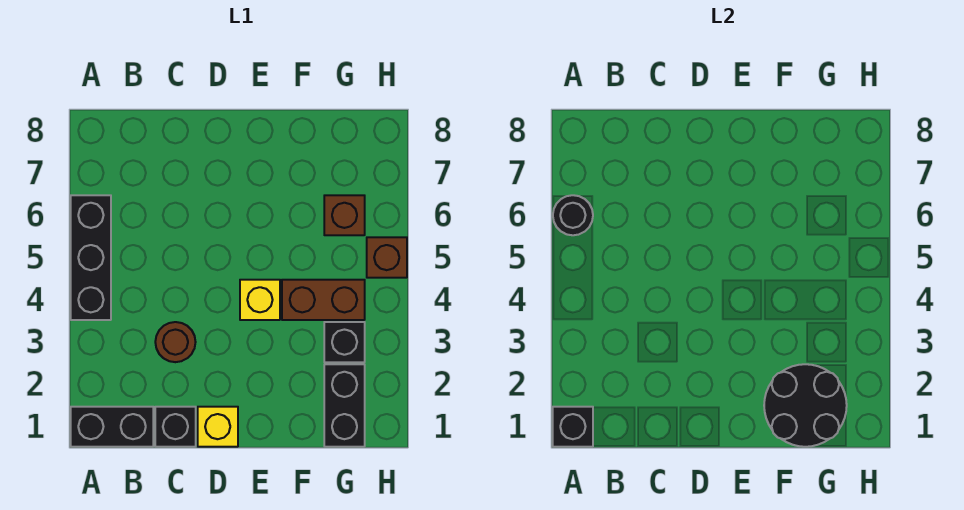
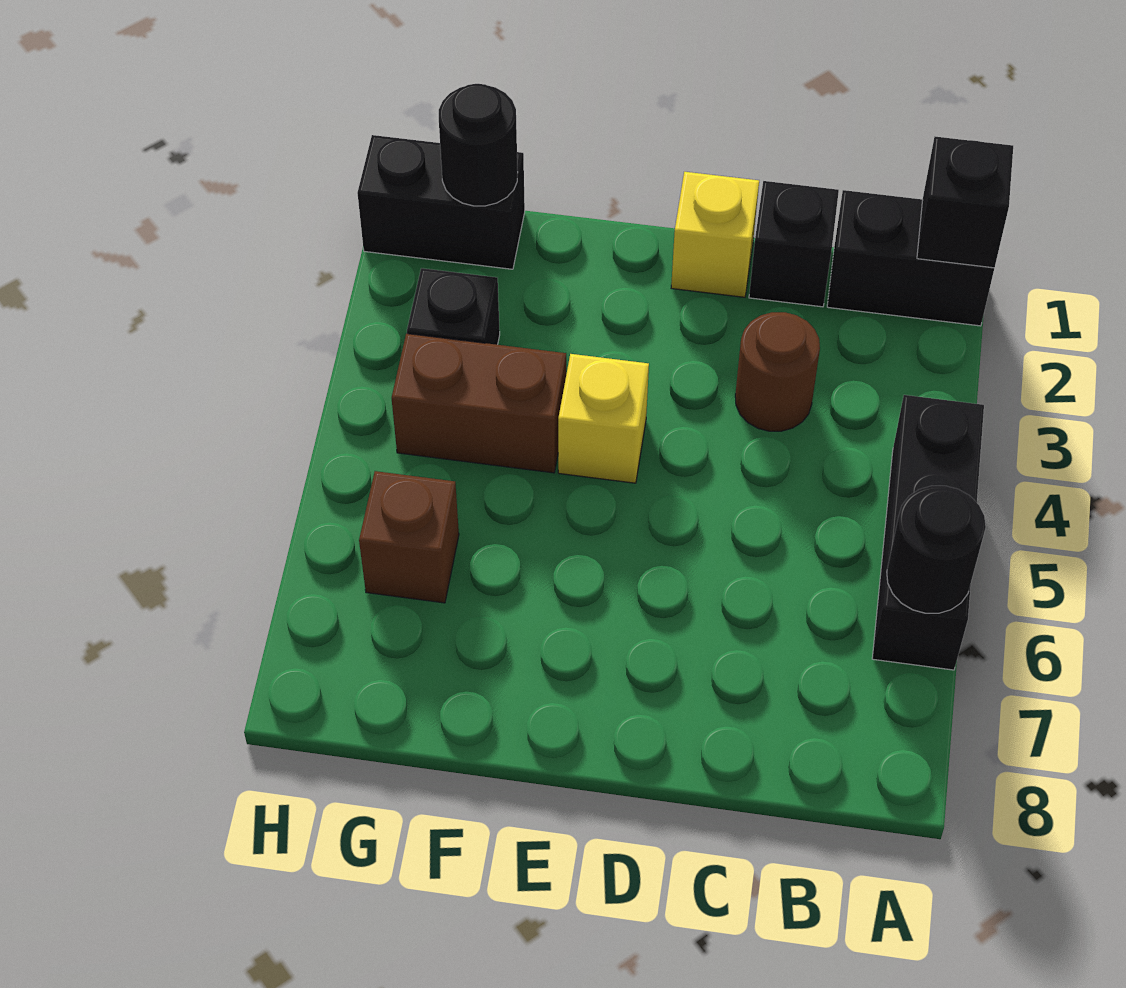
black round brick F1:G2 level 2 -> black round brick G1 level 2
black brick G1:G2 level 1 -> black brick G1:H1 level 1
brown brick H5 level 1 -> none

